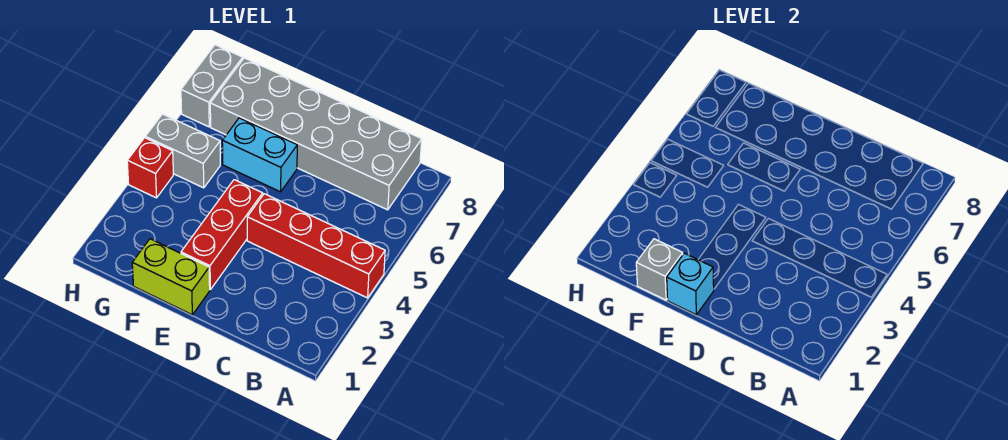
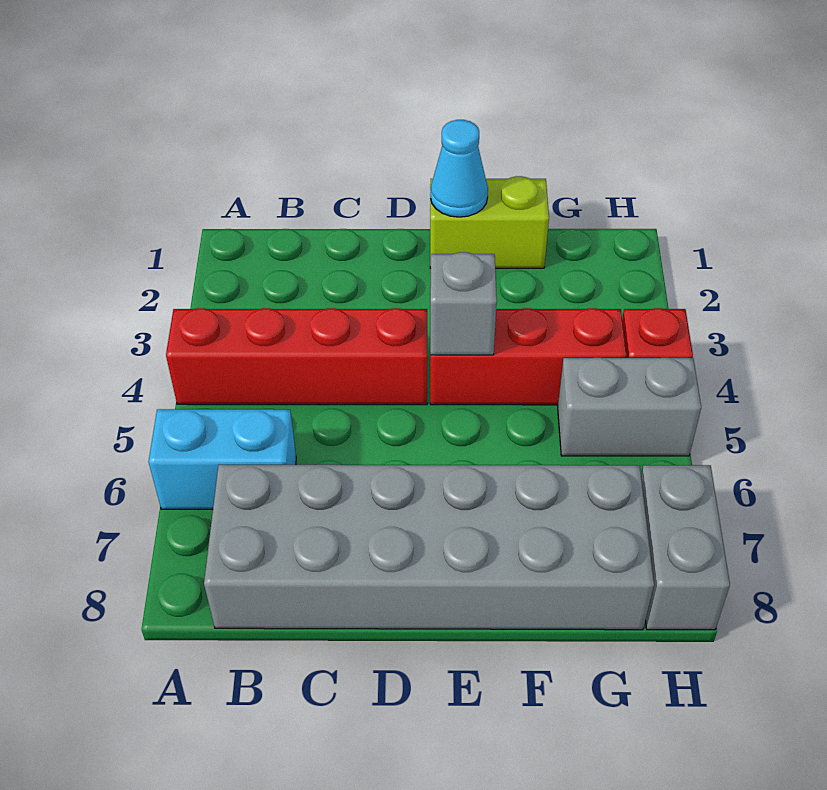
cyan brick E1 level 2 -> cyan cone E1 level 2
red brick E2:E4 level 1 -> red brick E4:G4 level 1
cyan brick E6:F6 level 1 -> cyan brick A6:B6 level 1
grey brick F1 level 2 -> grey brick E4 level 2

